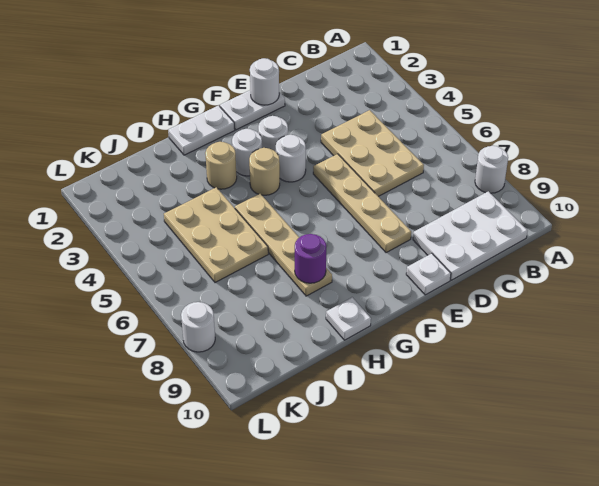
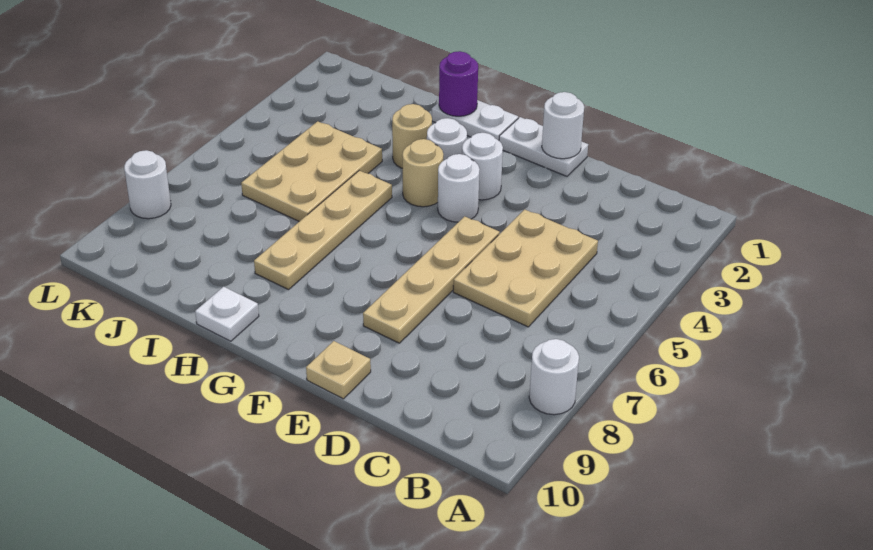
white plate B9:D10 level 1 -> none
white plate E10 level 1 -> tan plate E10 level 1
purple round brick H8 level 2 -> purple round brick H1 level 2

